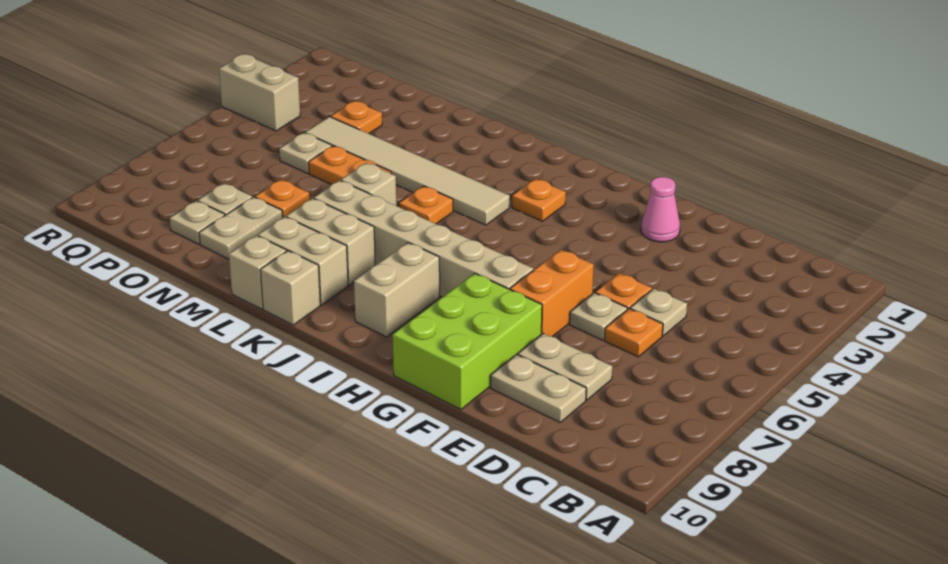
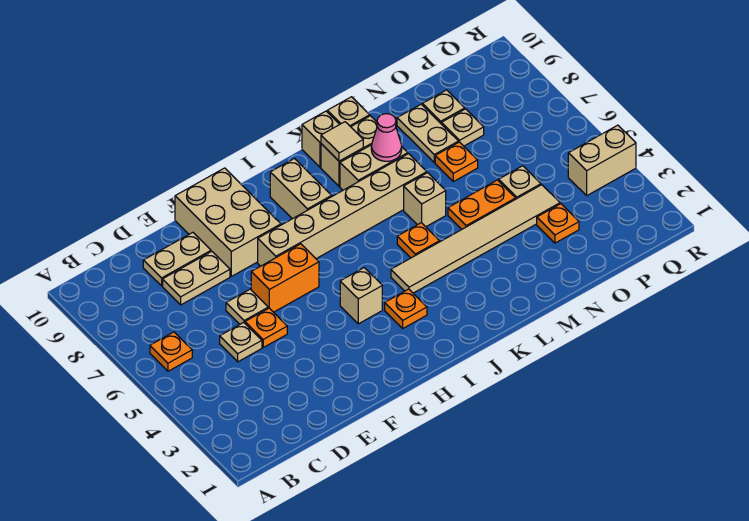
orange plate D6 level 1 -> orange plate B6 level 1
pink cone F2 level 1 -> pink cone L8 level 2
orange brick F6:F7 level 1 -> orange brick F6:G6 level 1
lime brick F8:G10 level 1 -> tan brick F8:G10 level 1
none -> tan brick H4 level 1
none -> tan tile K9 level 2

